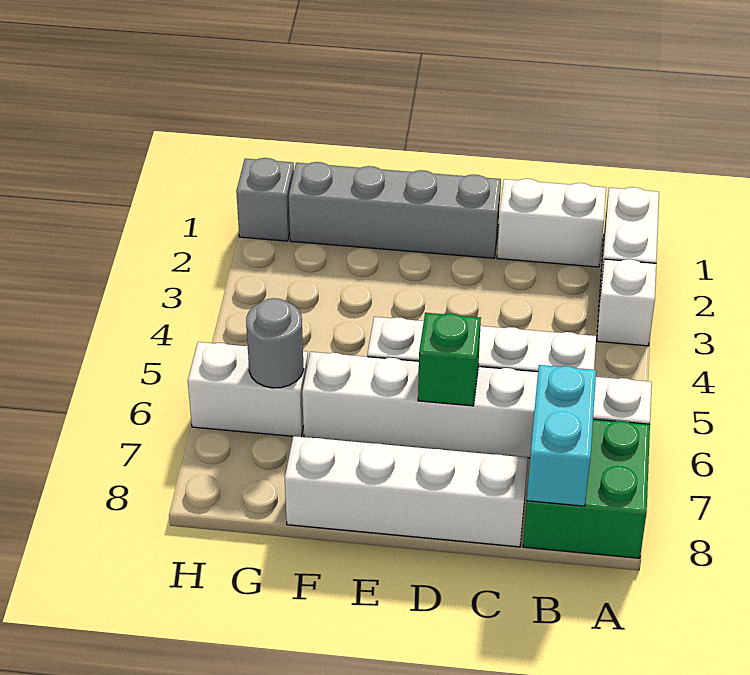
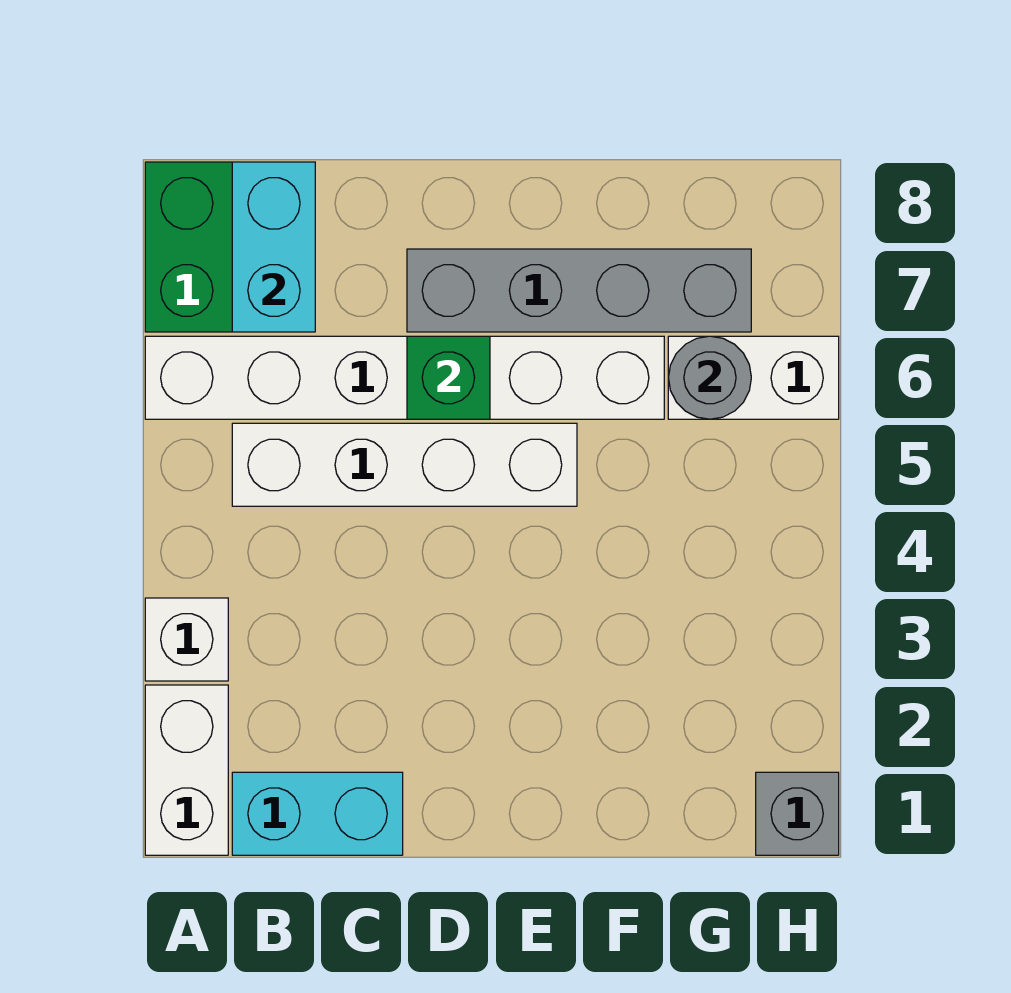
white brick B1:C1 level 1 -> cyan brick B1:C1 level 1
white brick C8:F8 level 1 -> none
grey brick D1:G1 level 1 -> grey brick D7:G7 level 1

